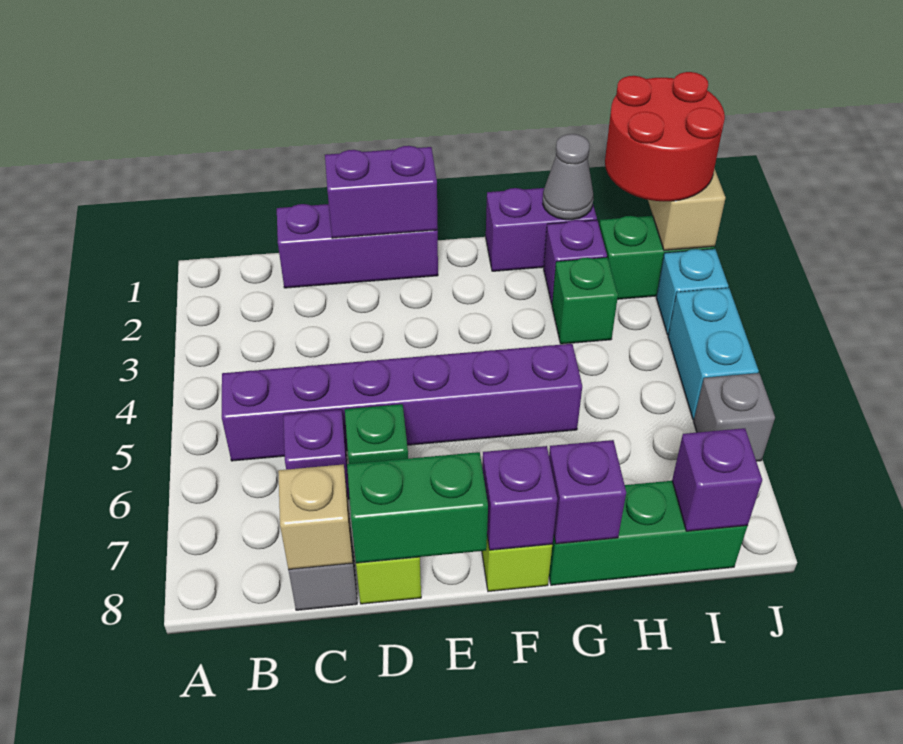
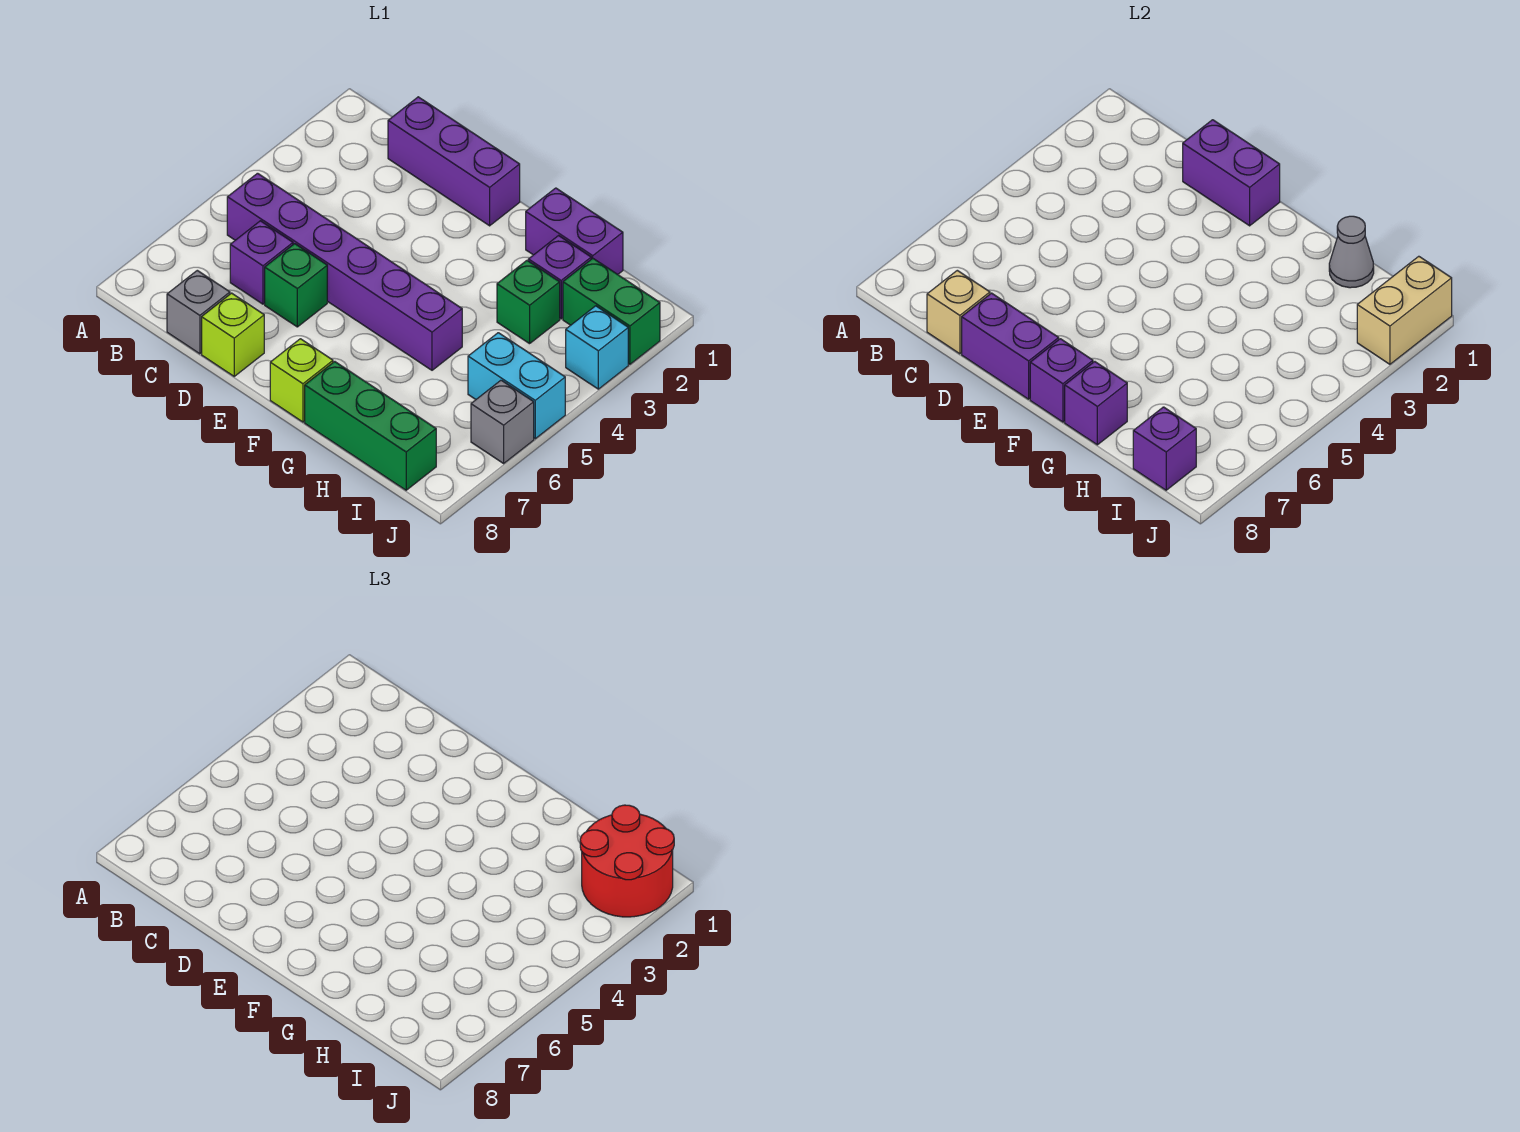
green brick D8:E8 level 2 -> purple brick D8:E8 level 2
cyan brick J4:J5 level 1 -> cyan brick I5:J5 level 1

